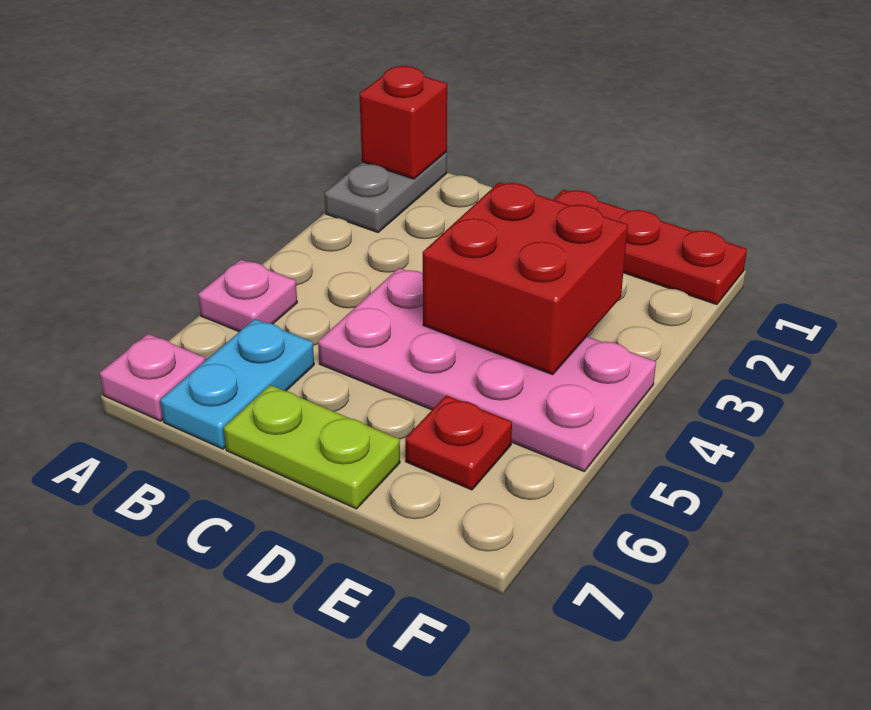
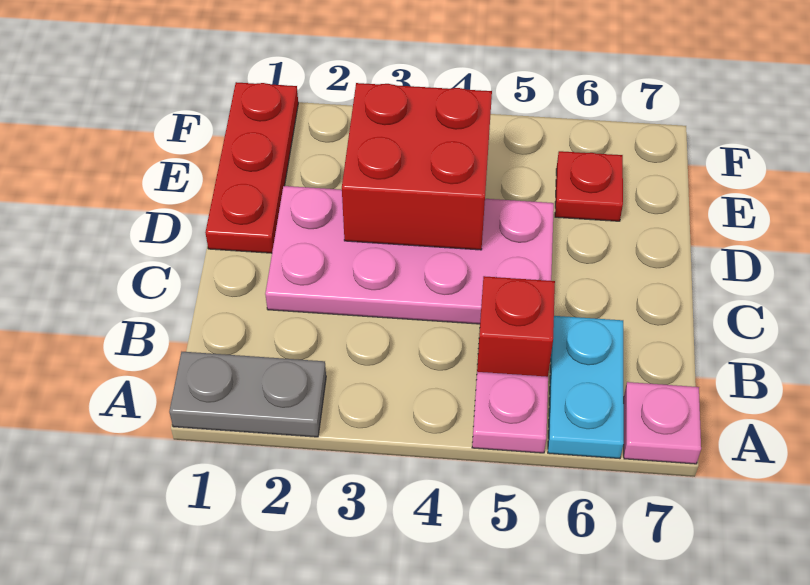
red brick A1 level 2 -> red brick B5 level 1
cyan plate B6:B7 level 1 -> cyan plate A6:B6 level 1
pink plate C4:F5 level 1 -> pink plate C2:D5 level 1
lime plate C7:D7 level 1 -> none

